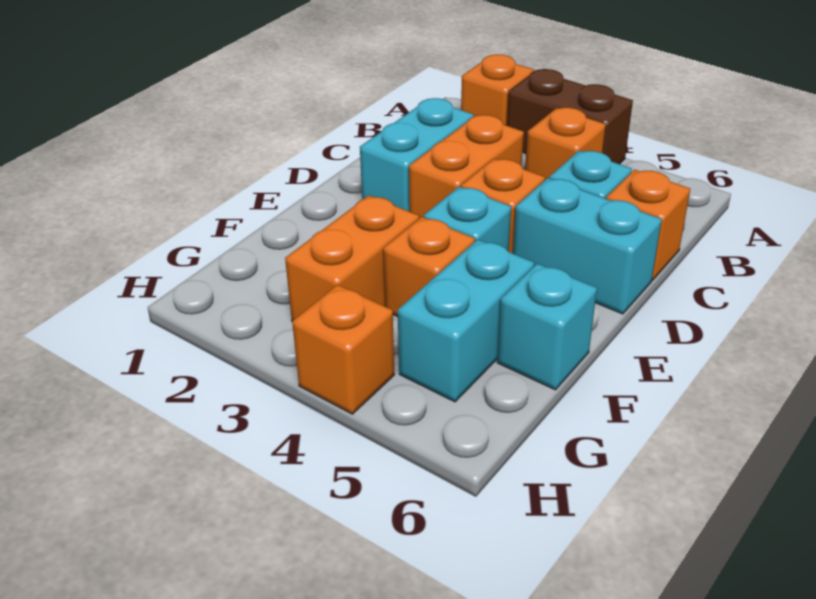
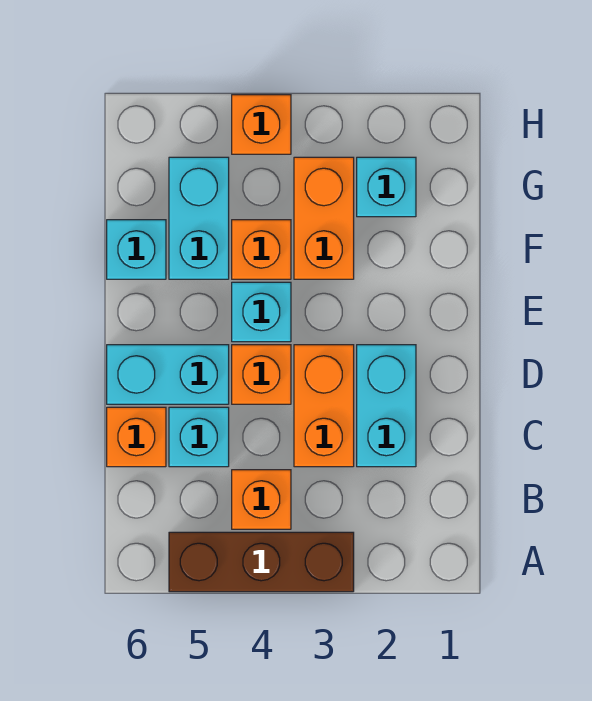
orange brick A2 level 1 -> none
brown brick A3:A4 level 1 -> brown brick A3:A5 level 1
none -> cyan brick G2 level 1

